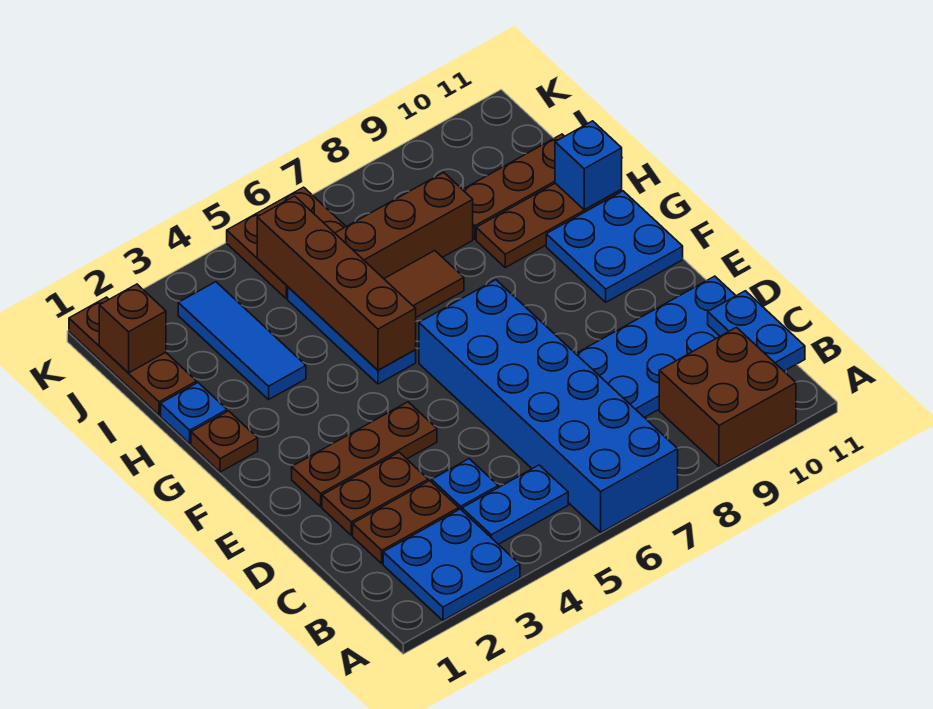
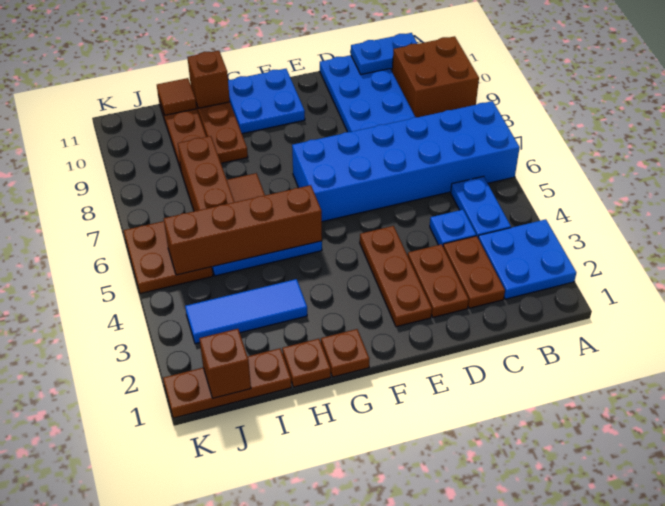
blue plate H1 level 1 -> brown plate H1 level 1
blue brick H11 level 2 -> brown brick H11 level 2
none -> brown tile I11 level 2

